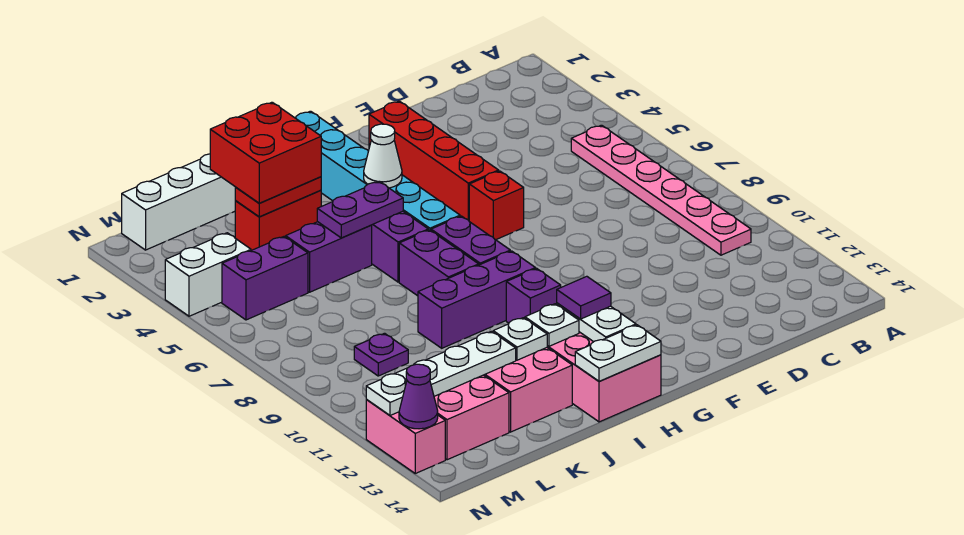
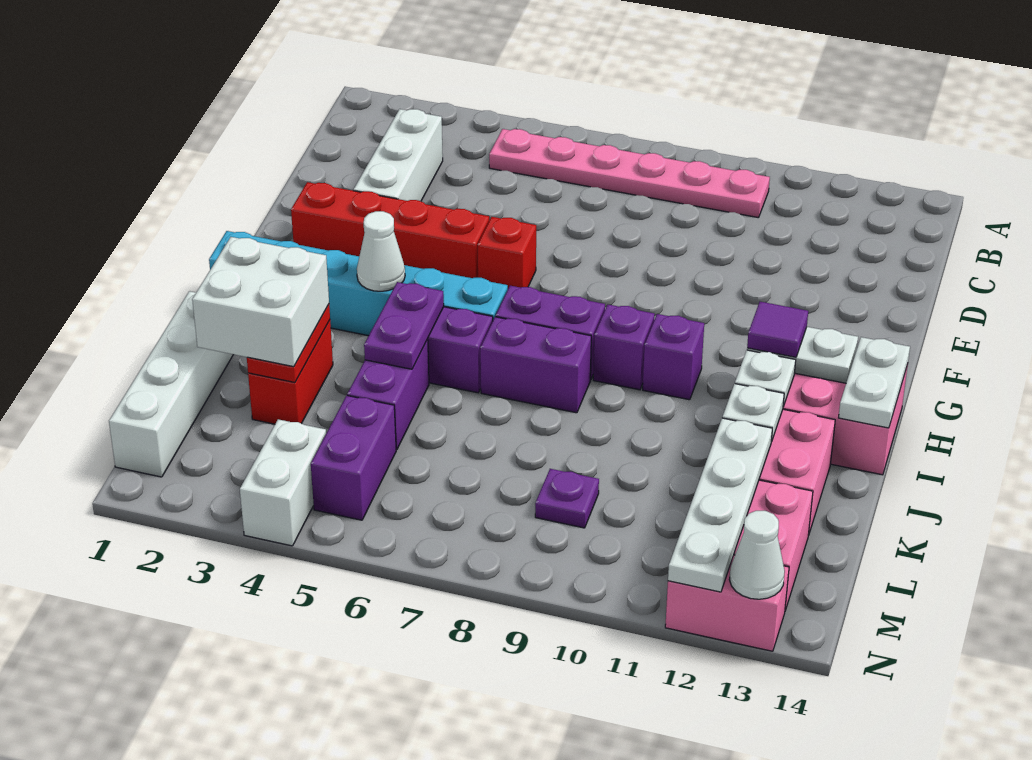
none -> white brick C3:E3 level 1
purple brick H9:J9 level 1 -> purple brick H9 level 1
red brick J2:K3 level 3 -> white brick J2:K3 level 3
purple cone N13 level 2 -> white cone N13 level 2

